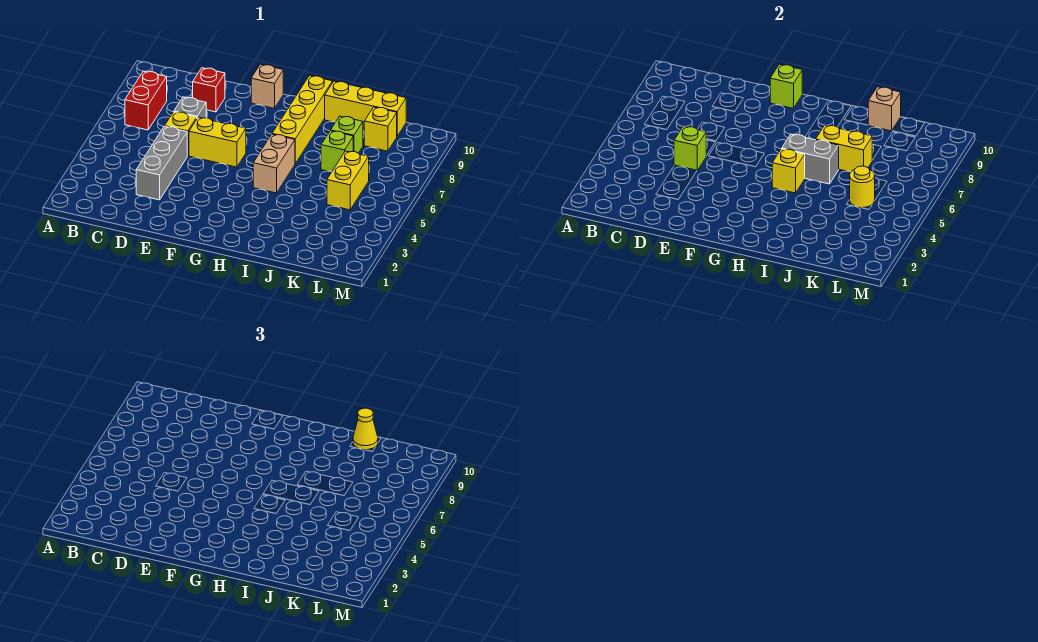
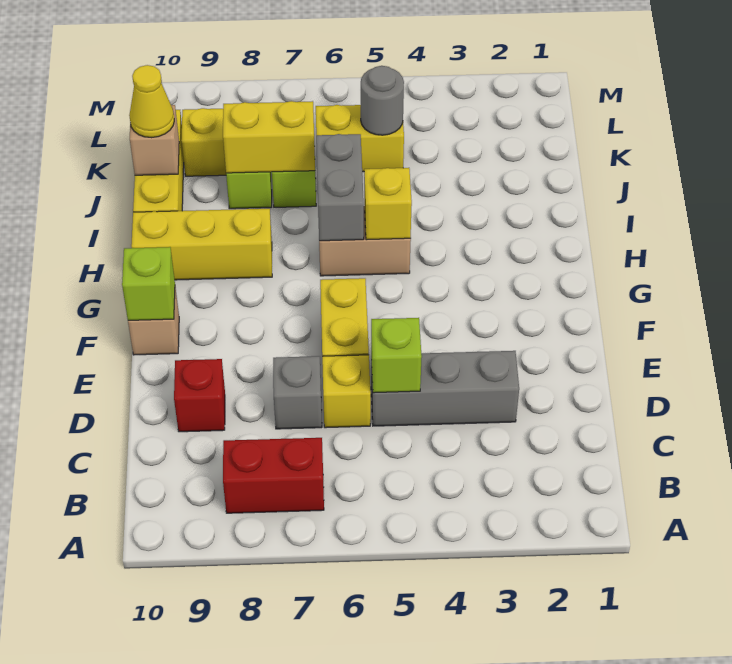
yellow brick H7:H10 level 1 -> yellow brick H8:H10 level 1
yellow brick I7:J7 level 2 -> yellow brick J7:J8 level 2
yellow round brick K5 level 2 -> grey round brick K5 level 2

